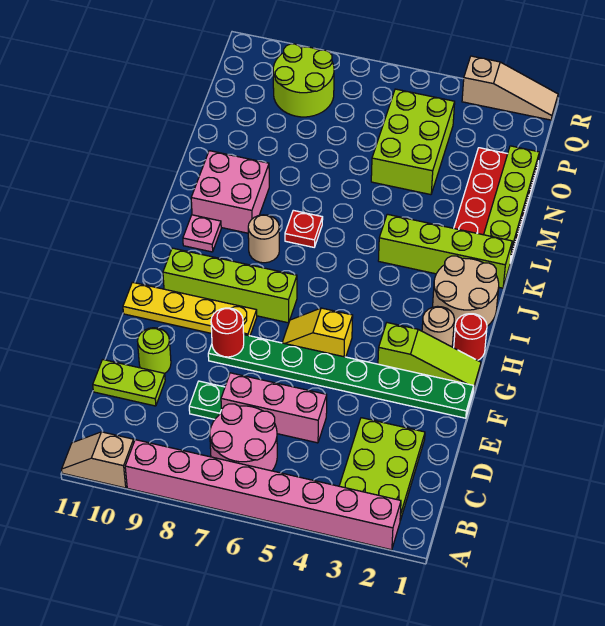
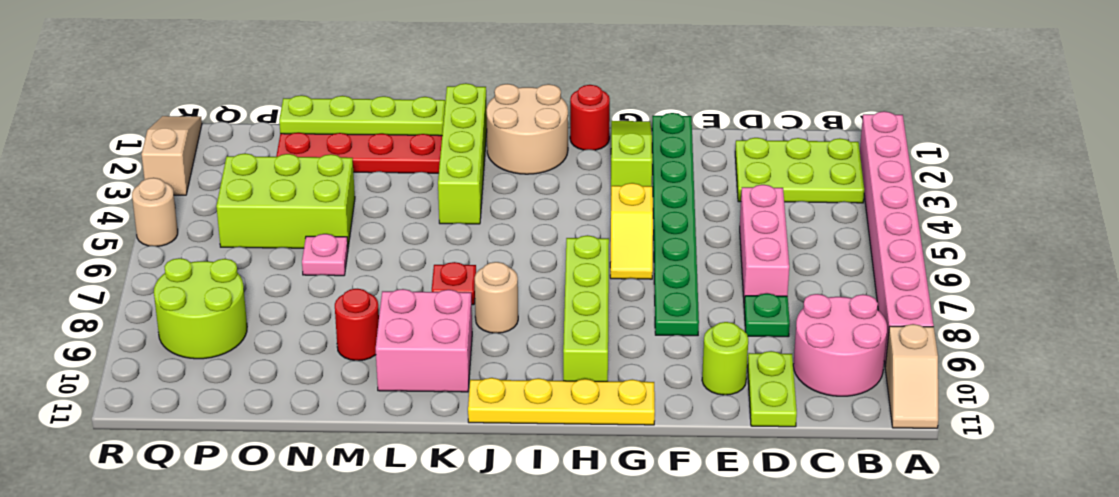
pink round brick B6:C7 level 1 -> pink round brick B9:C10 level 1
red round brick F8 level 2 -> red round brick M9 level 1
yellow plate G8:G11 level 1 -> yellow plate G11:J11 level 1
tan round brick H2 level 1 -> tan round brick R5 level 1
pink plate J10 level 1 -> pink plate N6 level 1

